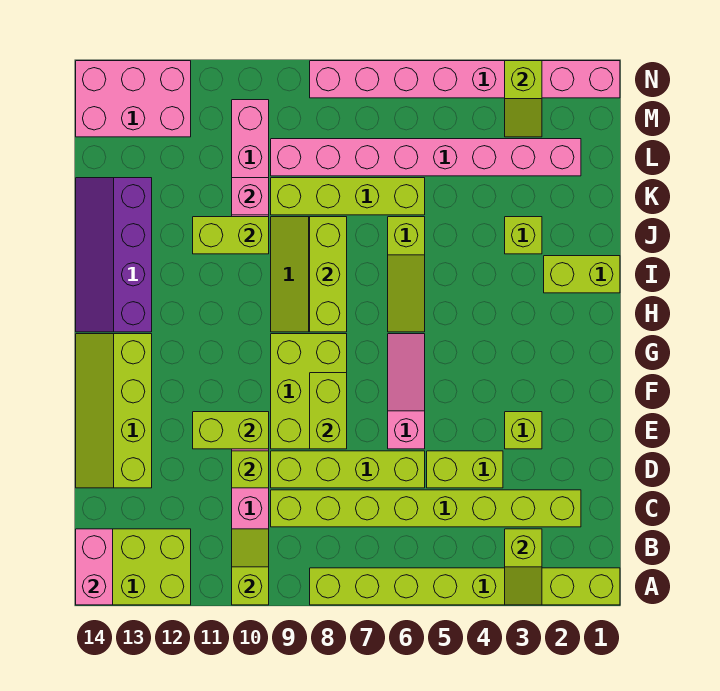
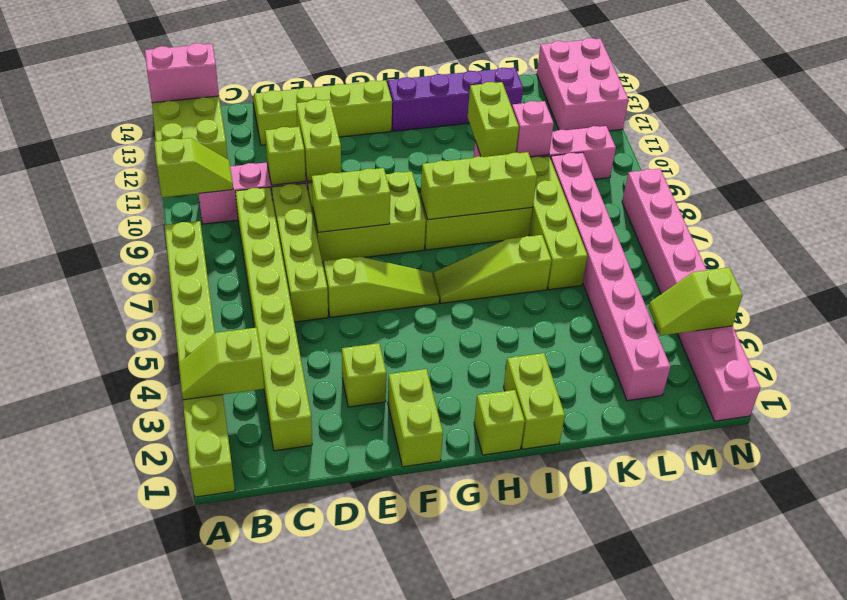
lime brick D4:D5 level 1 -> lime brick F1:F2 level 1
pink slope E6:G6 level 1 top E -> lime slope E6:G6 level 1 top E
lime brick J3 level 1 -> lime brick H1 level 1

